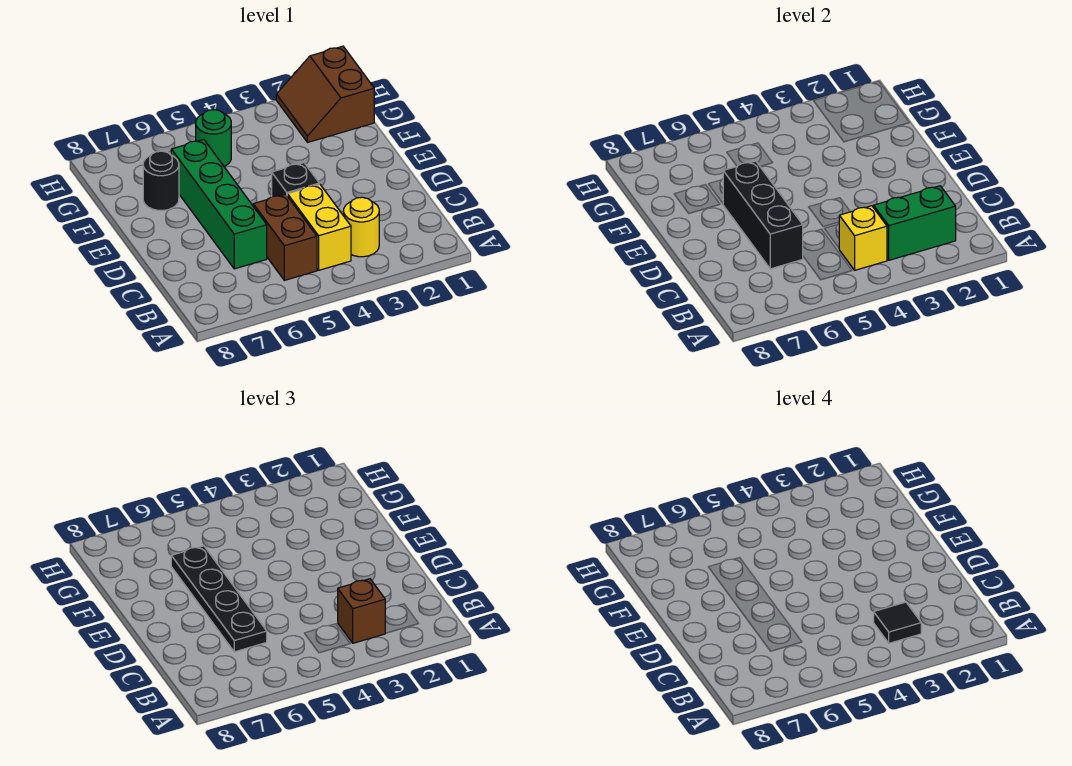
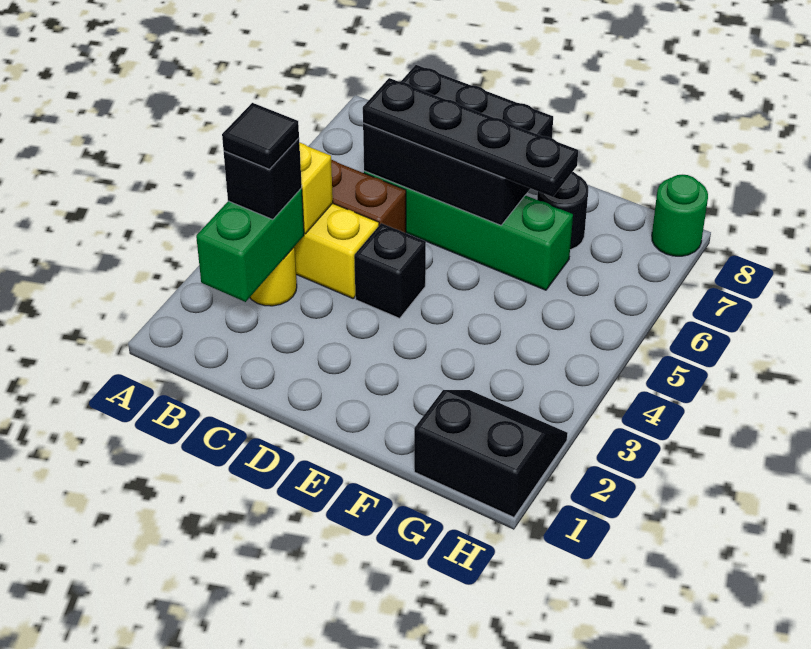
brown brick B3 level 3 -> black brick B3 level 3
black brick C6:E6 level 2 -> black brick C6:E7 level 2
brown slope G1:H2 level 1 top 1 -> black slope G1:H2 level 1 top 1
green round brick G5 level 1 -> green round brick H8 level 1

